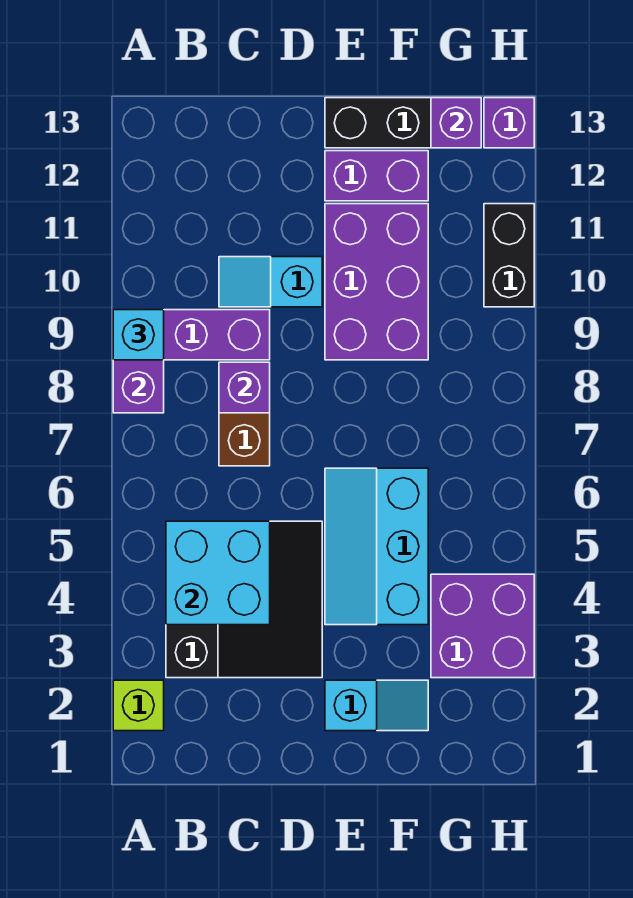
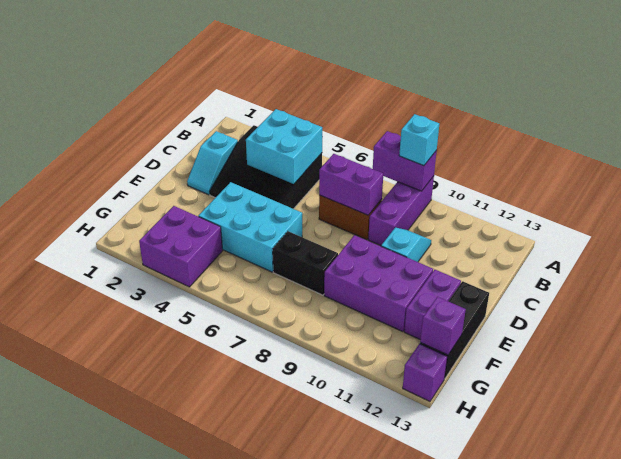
lime brick A2 level 1 -> none
purple brick C8 level 2 -> purple brick C7:C8 level 2
cyan slope E2:F2 level 1 top E -> cyan slope C2:D2 level 1 top C
cyan slope E4:F6 level 1 top F -> cyan brick E4:F6 level 1
black brick H10:H11 level 1 -> black brick F7:F8 level 1

